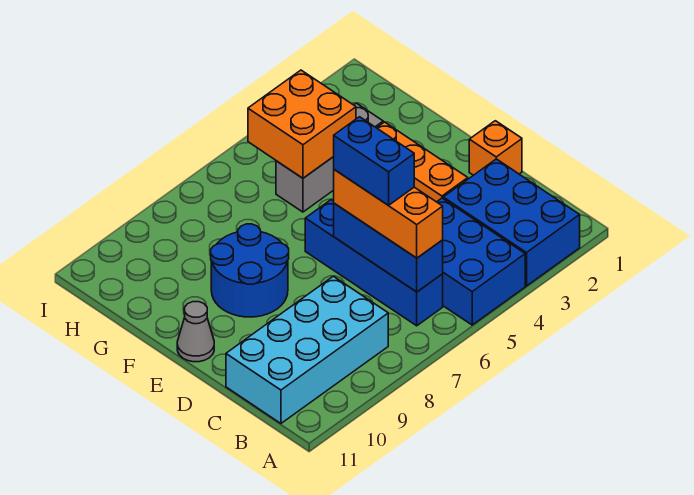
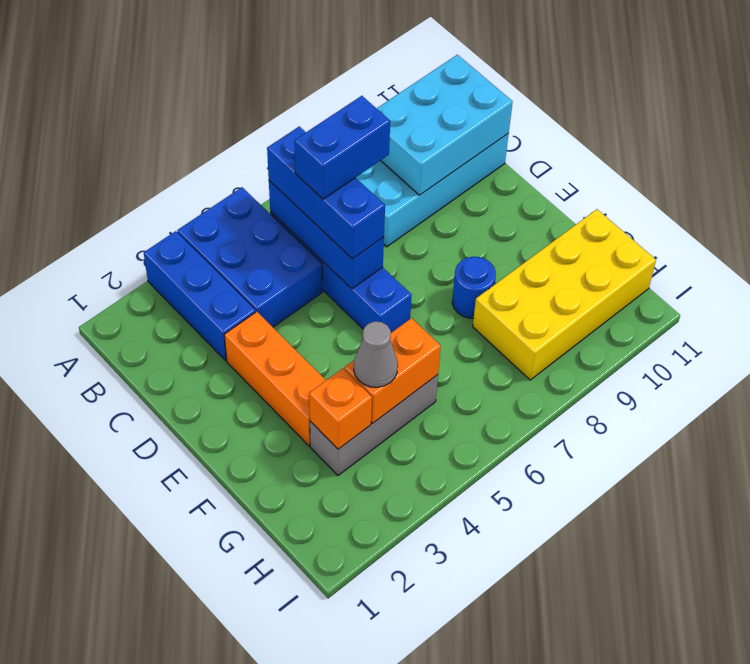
blue brick A2:C3 level 1 -> blue brick A3:C3 level 1
orange brick B6:D6 level 3 -> blue brick B6:D6 level 3
none -> cyan brick B9:C11 level 2
blue brick C6:D6 level 4 -> blue brick C6:C7 level 4
orange brick D1 level 1 -> orange brick G3 level 2
blue round brick E8:F9 level 1 -> blue round brick F8 level 1
grey cone E11 level 1 -> grey cone G4 level 3
orange brick G4:H5 level 2 -> orange brick G4:G5 level 2
none -> yellow brick G8:H11 level 1

